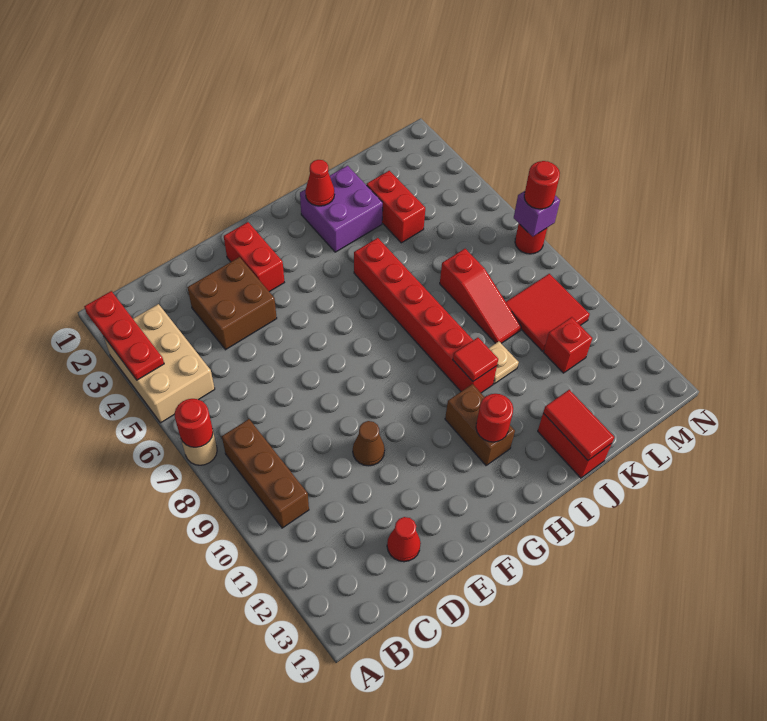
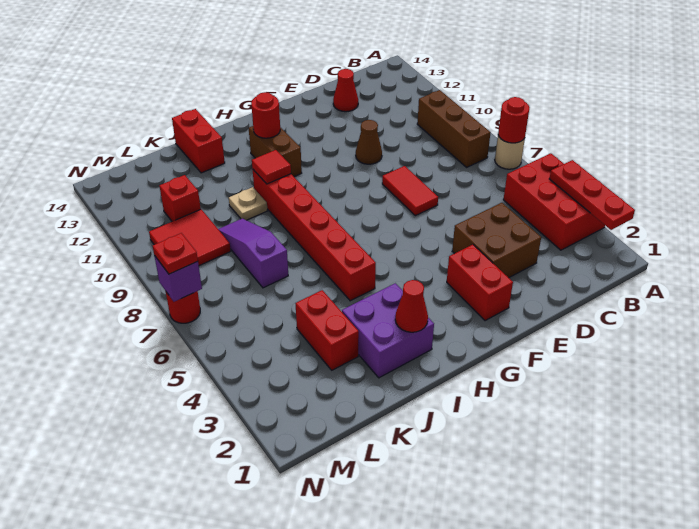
tan brick A3:B5 level 1 -> red brick A3:B5 level 1
red tile J13:J14 level 2 -> red tile E7:E8 level 1
red slope K7:K9 level 1 top 7 -> purple slope K7:K9 level 1 top 7
red round brick N7 level 3 -> red plate N7 level 3

